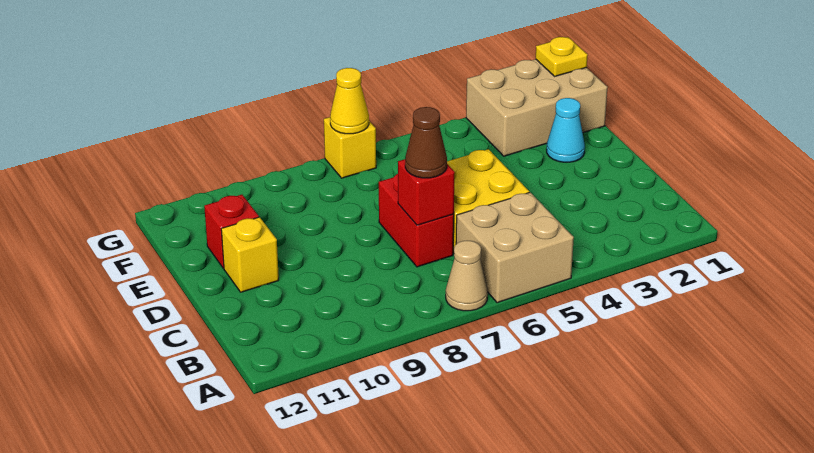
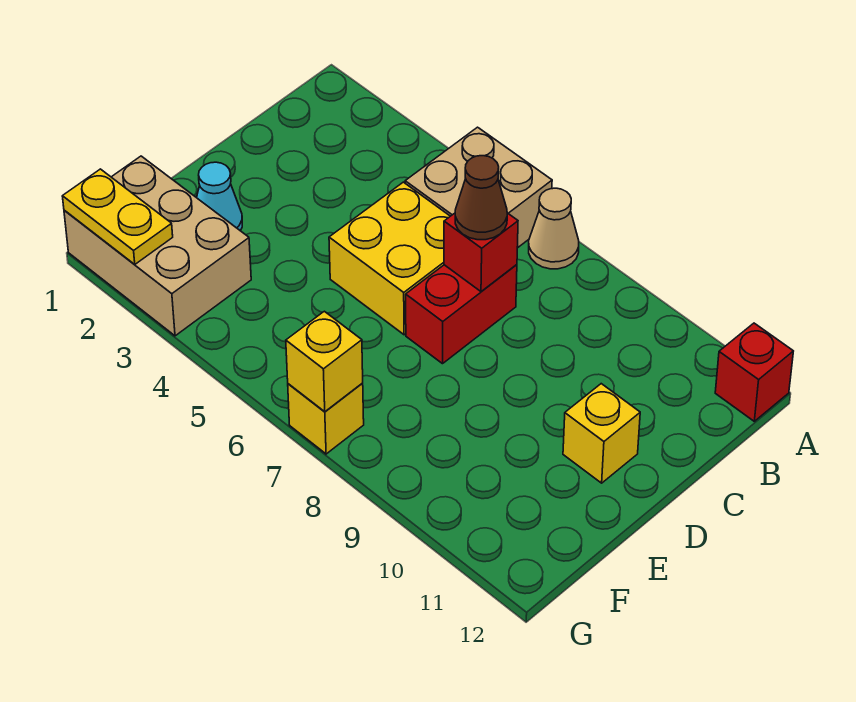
red brick E11 level 1 -> red brick A12 level 1
yellow plate G1 level 2 -> yellow plate G1:G2 level 2
yellow cone G7 level 2 -> yellow brick G7 level 2

